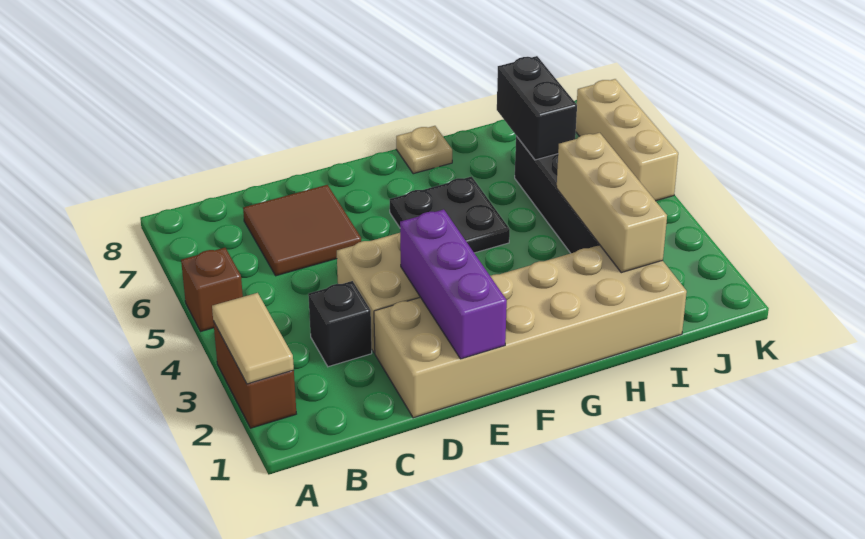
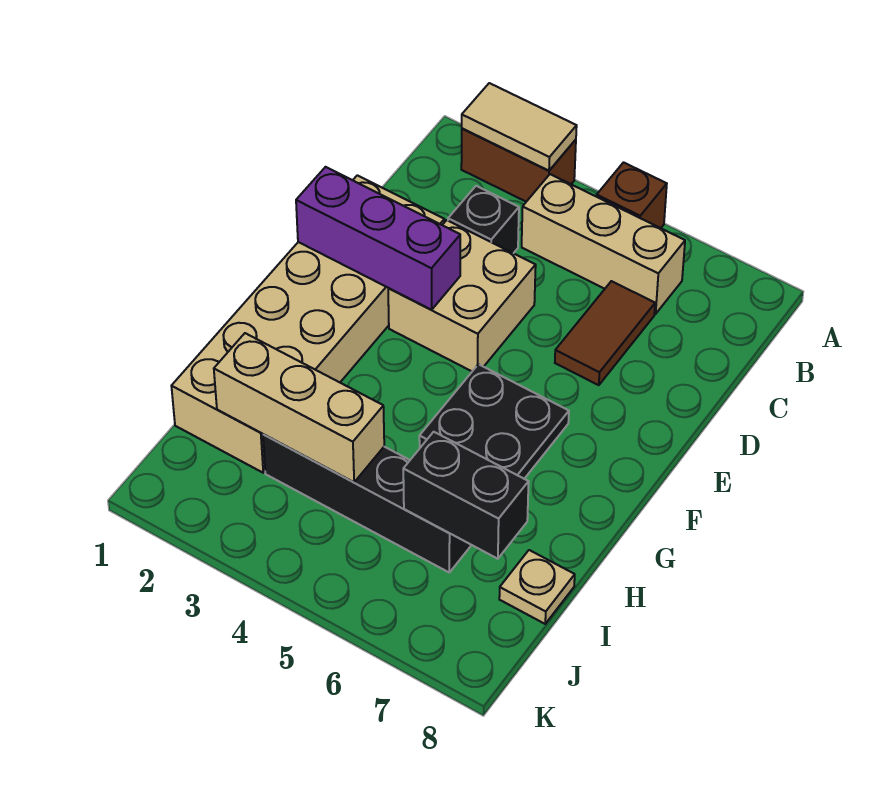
brown tile C6:D7 level 1 -> brown tile C6:D6 level 1
tan plate G8 level 1 -> tan plate I8 level 1
tan brick K5:K7 level 1 -> tan brick B4:B6 level 1

